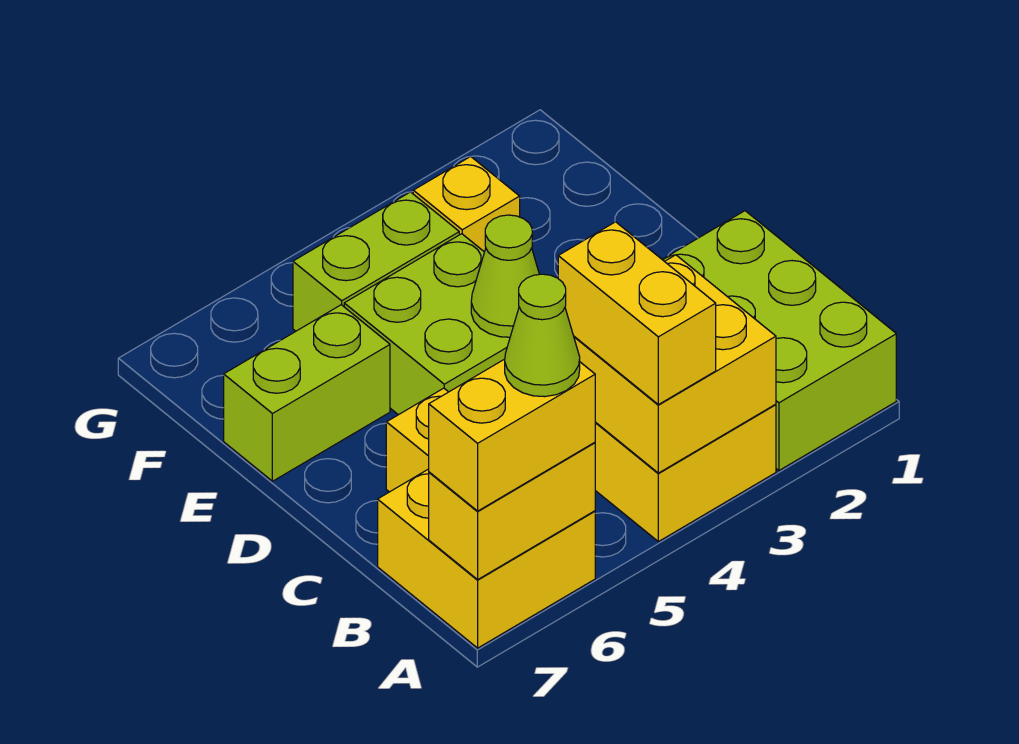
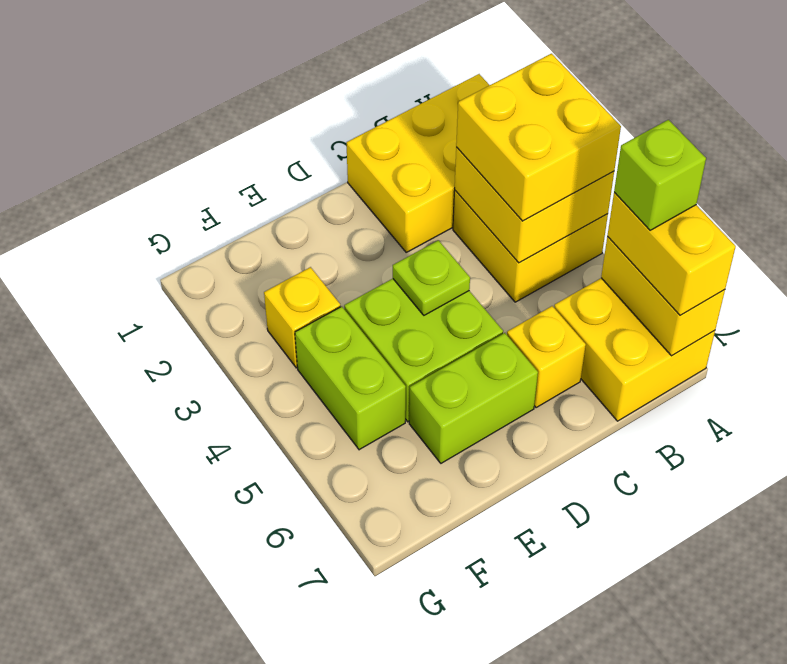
lime brick A1:C2 level 1 -> yellow brick A1:C2 level 1
yellow brick A4:B4 level 3 -> yellow brick A3:B4 level 3
lime cone A6 level 4 -> lime brick A6 level 4
lime cone D4 level 2 -> lime plate D4 level 2
lime brick E6:E7 level 1 -> lime brick D6:E6 level 1

